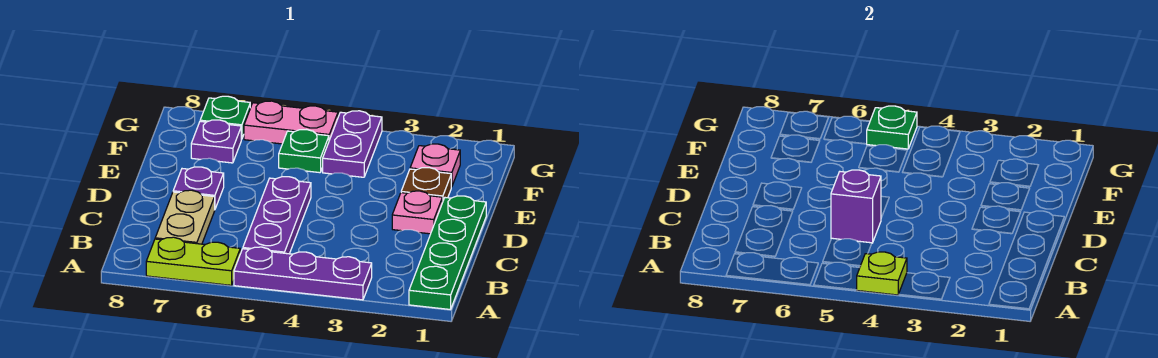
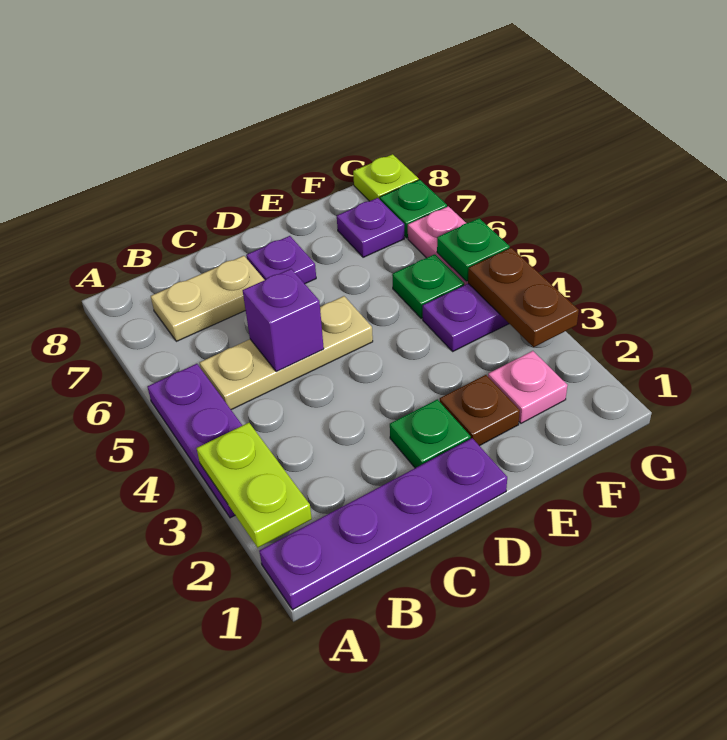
green plate A1:D1 level 1 -> purple plate A1:D1 level 1
lime plate A4 level 2 -> lime plate G8 level 1
lime plate A6:A7 level 1 -> lime plate A2:A3 level 2
purple plate B5:D5 level 1 -> tan plate B5:D5 level 1
pink plate D2 level 1 -> green plate D2 level 1
none -> brown plate G3:G4 level 2

